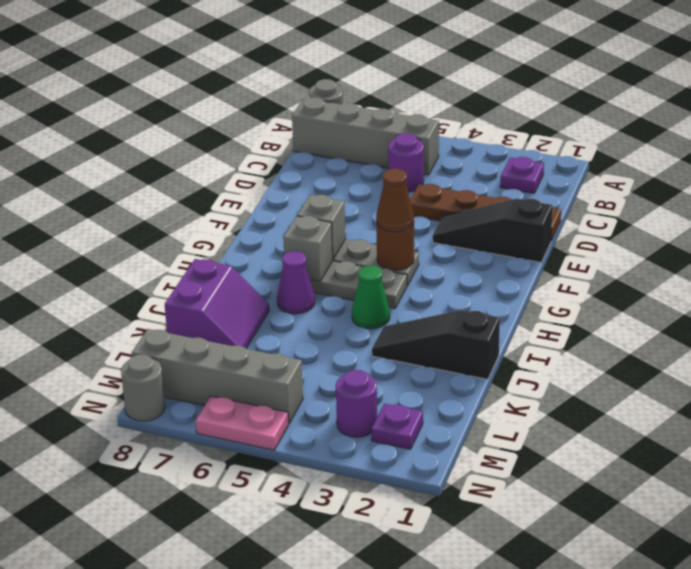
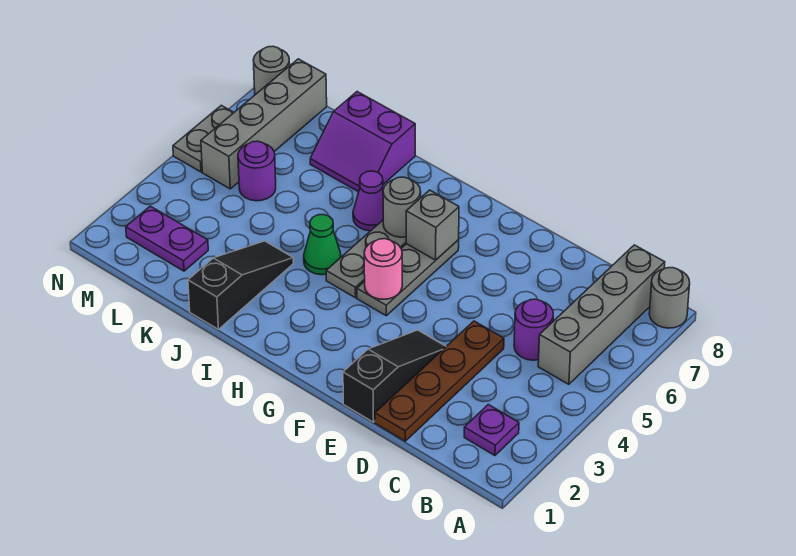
brown round brick G4 level 2 -> pink round brick G4 level 2
brown cone G4 level 3 -> none
grey brick H6 level 2 -> grey round brick H6 level 2
purple plate M2 level 1 -> purple plate L2:M2 level 1
purple round brick M3 level 1 -> purple round brick L5 level 1
pink plate N5:N6 level 1 -> grey plate N5:N6 level 1

